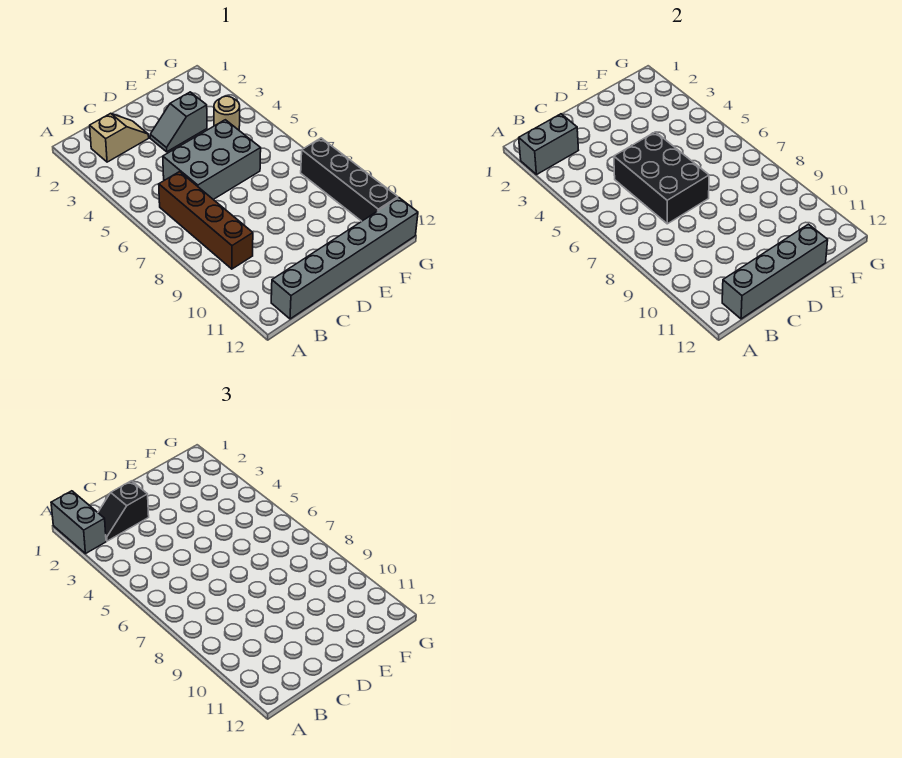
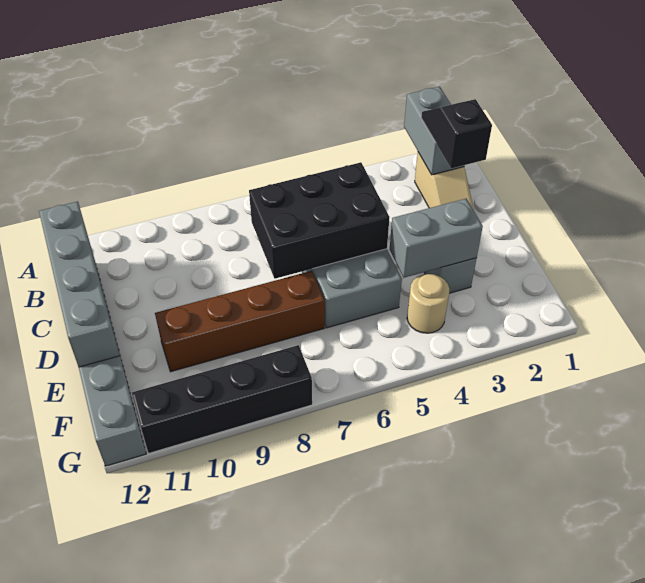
grey brick A1:A2 level 3 -> grey brick E3:E4 level 2
brown brick B6:B9 level 1 -> brown brick E7:E10 level 1

